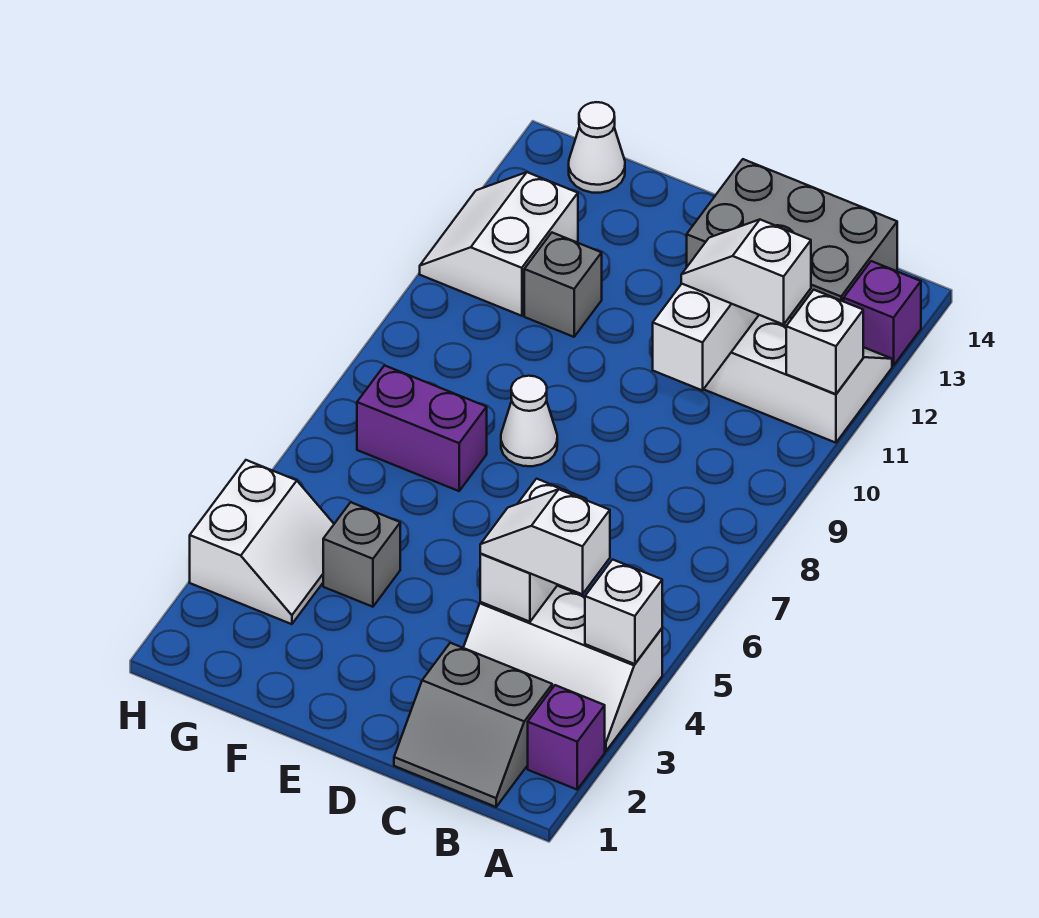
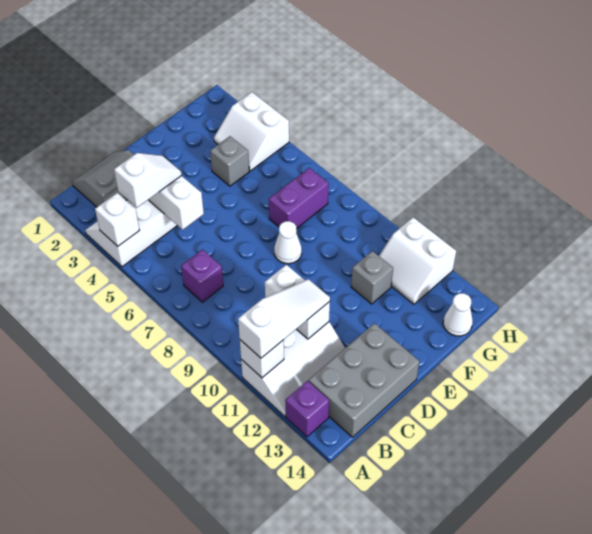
purple brick A2 level 1 -> purple brick B7 level 1
white slope B11:C11 level 3 top B -> white slope A11:C11 level 3 top A
white slope G11:H12 level 1 top G -> white slope G11:H12 level 1 top H

